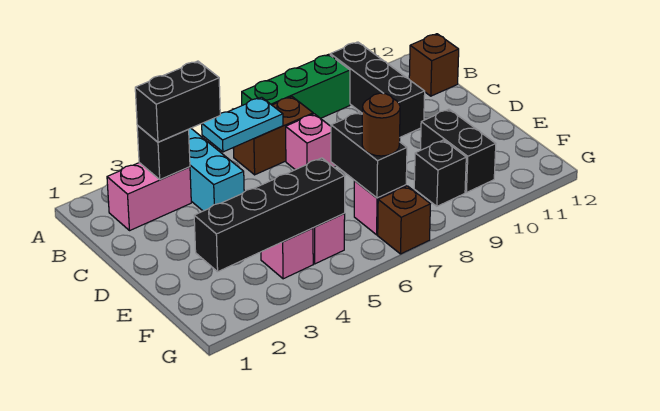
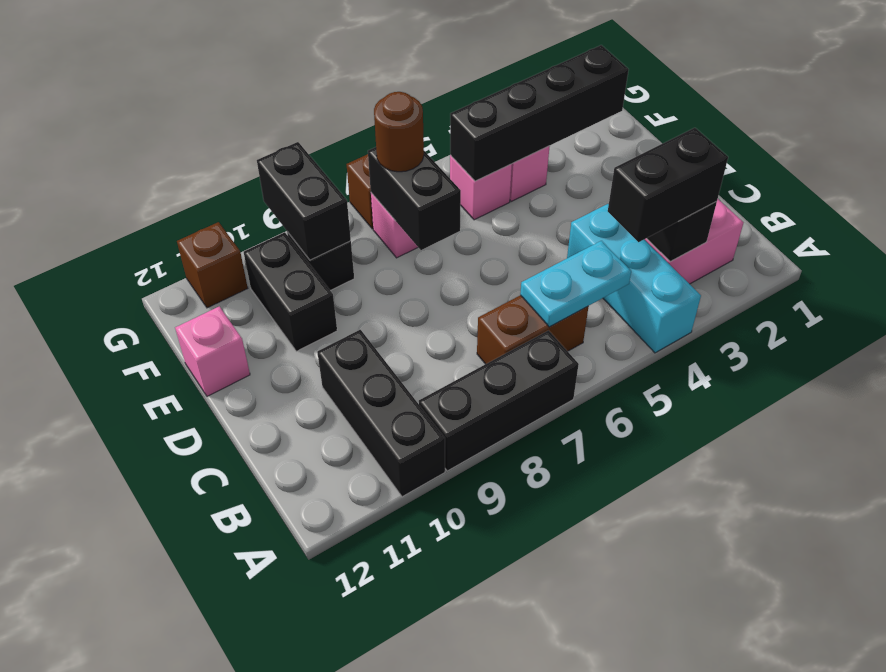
green brick A7:A9 level 1 -> black brick A7:A9 level 1
brown brick B12 level 1 -> brown brick G11 level 1
pink brick C7 level 1 -> pink brick E12 level 1
none -> black brick F9:G9 level 2

